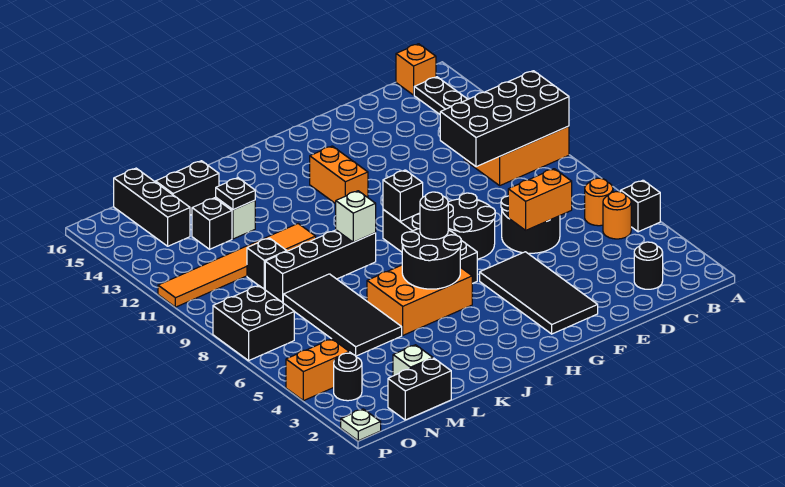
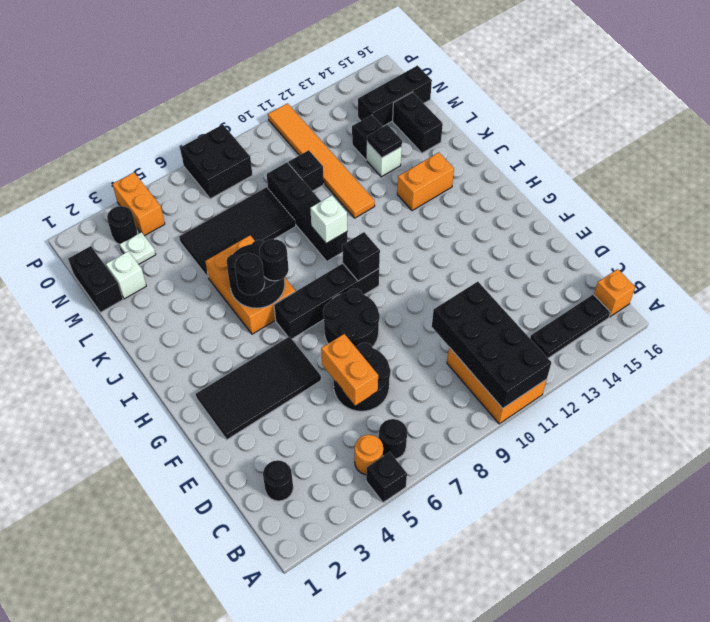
orange round brick B6 level 1 -> black round brick B6 level 1
orange brick H12:H13 level 1 -> orange brick J13:J14 level 1
none -> black round brick I5 level 3
white plate P1 level 1 -> white plate N3 level 1

